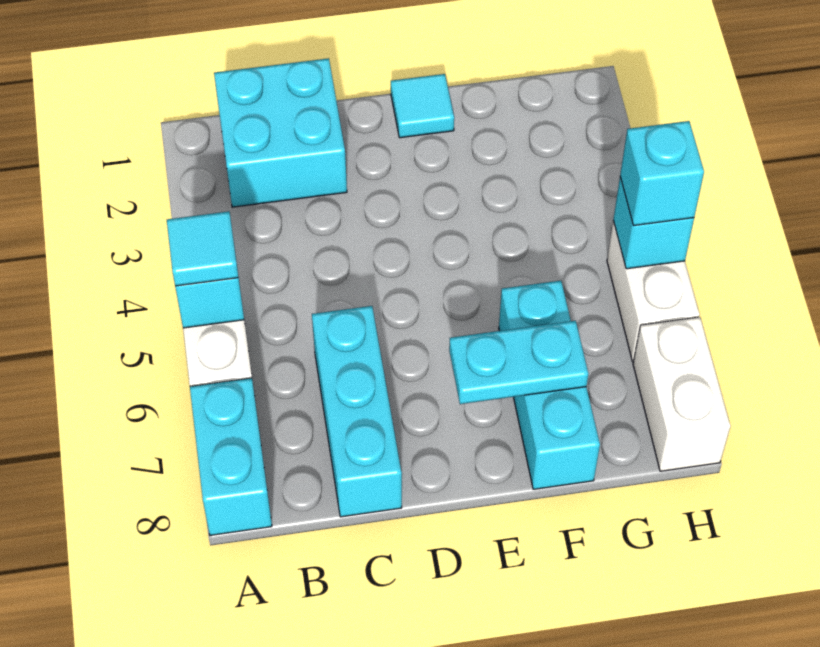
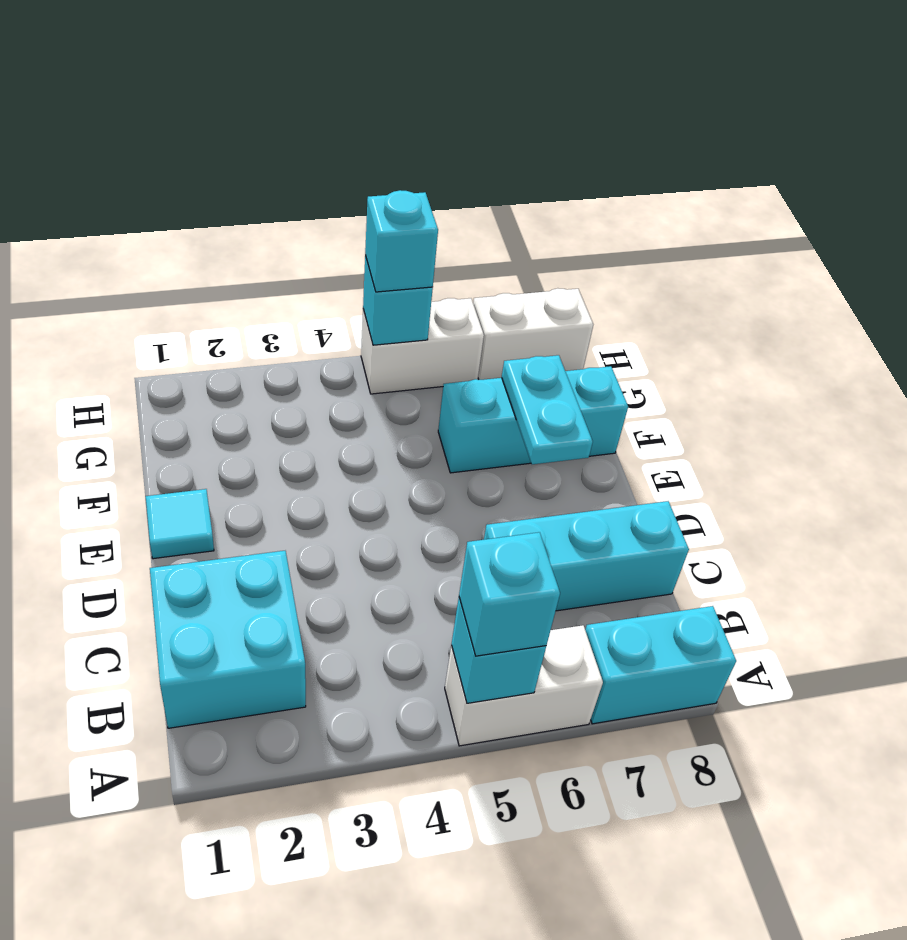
cyan tile A5 level 3 -> cyan brick A5 level 3

